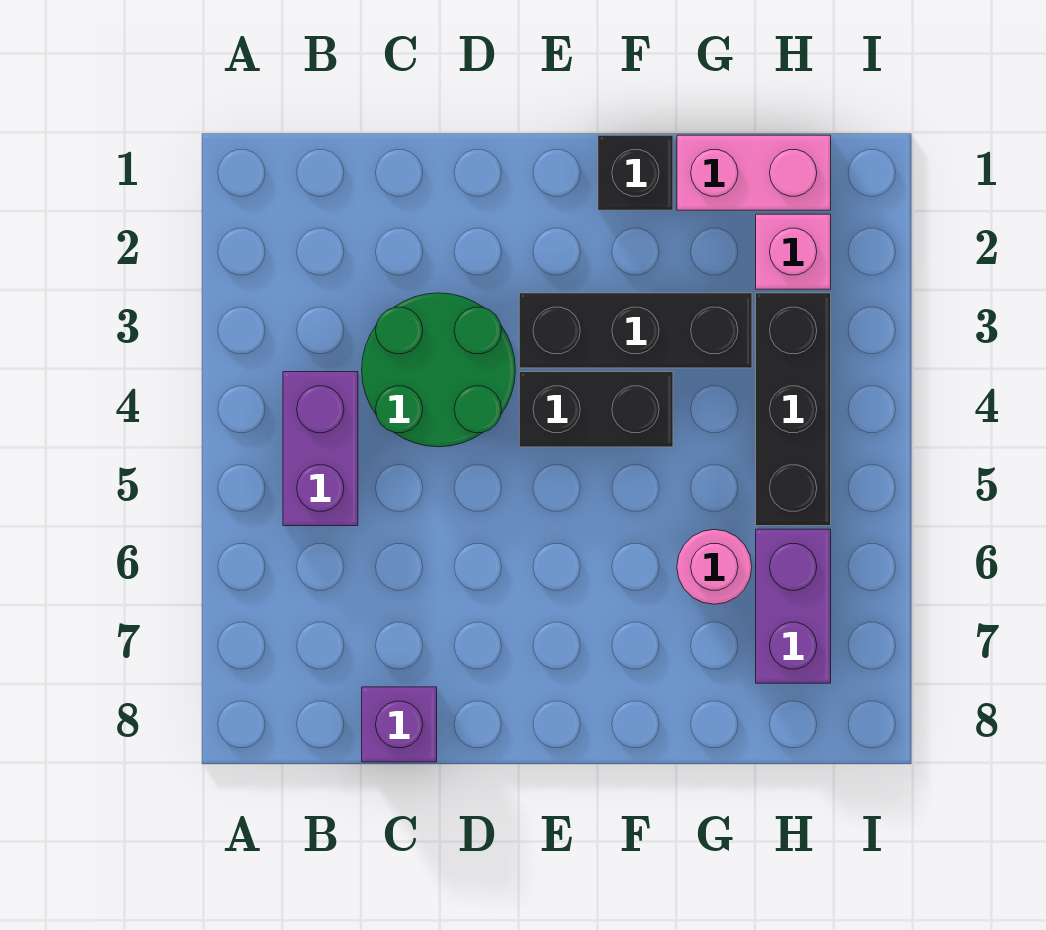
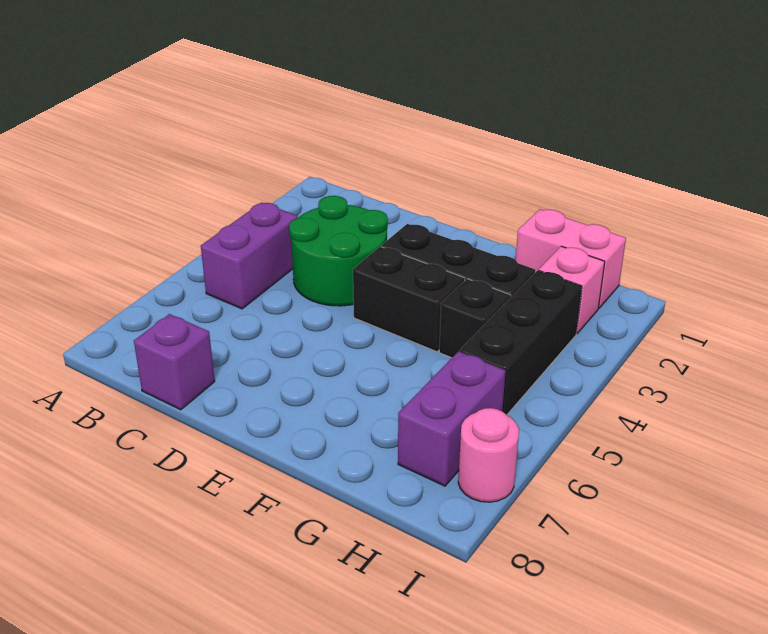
black brick F1 level 1 -> black brick G4 level 1
pink round brick G6 level 1 -> pink round brick I7 level 1

